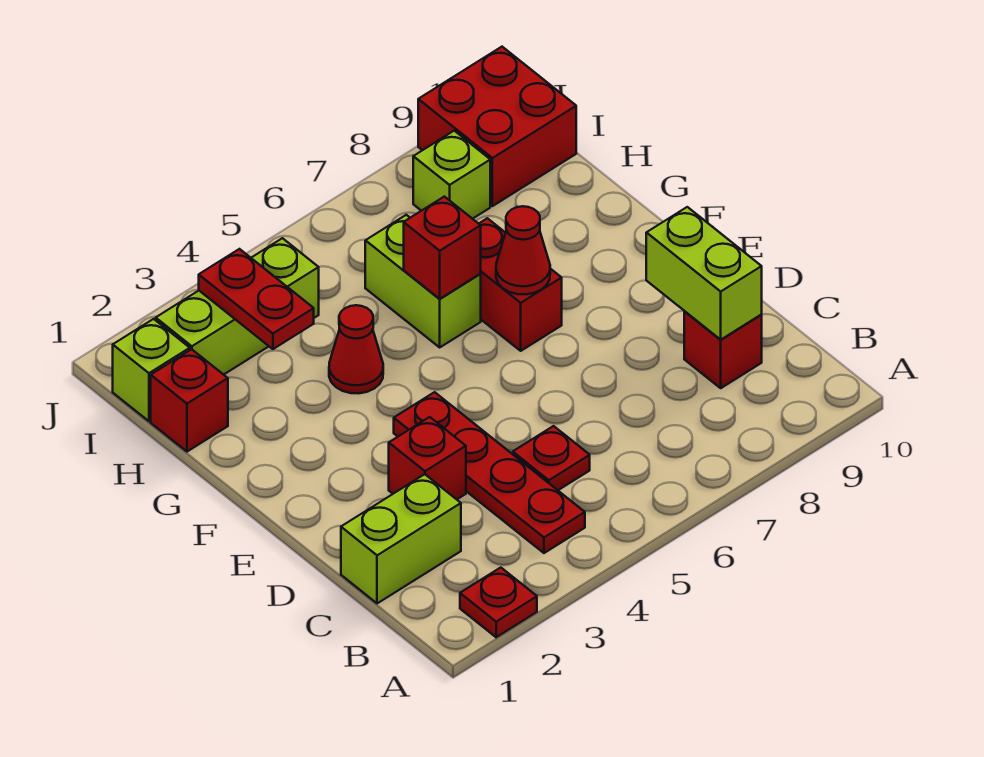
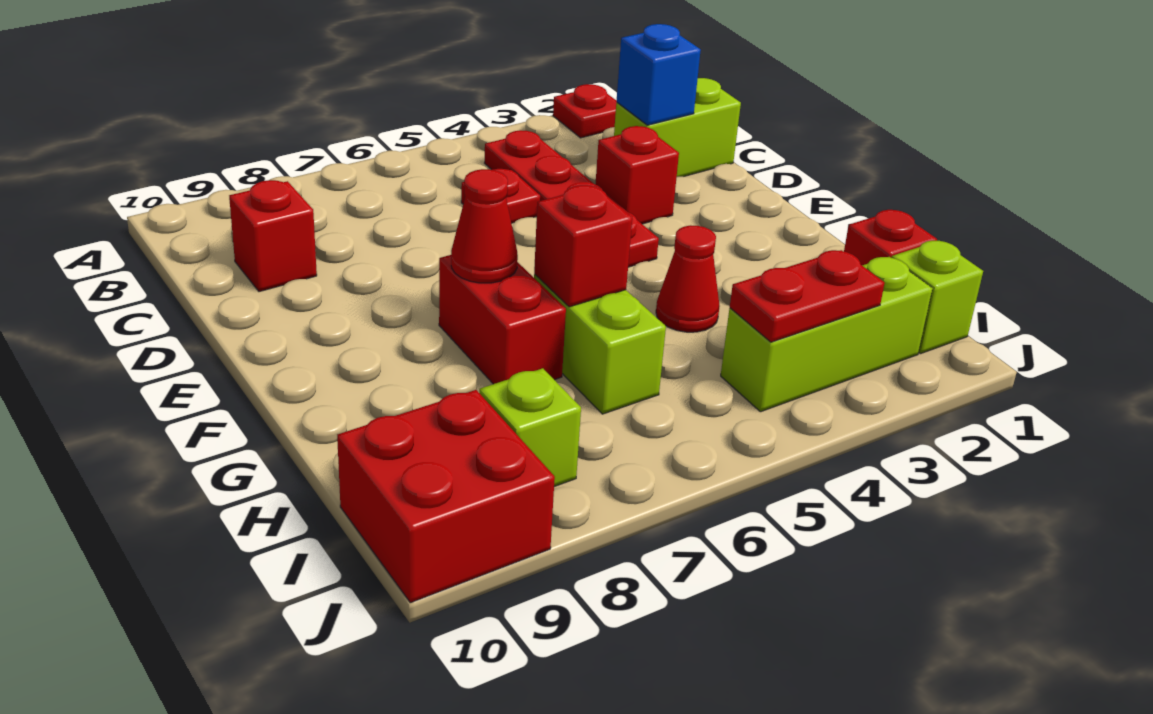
none -> blue brick C2 level 2
lime brick C9:D9 level 2 -> none
red plate H3:I3 level 2 -> red plate I3:I4 level 2

